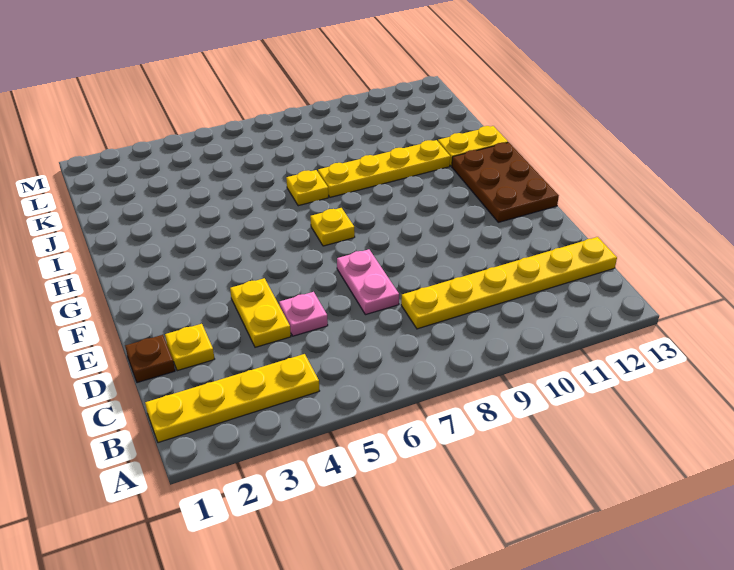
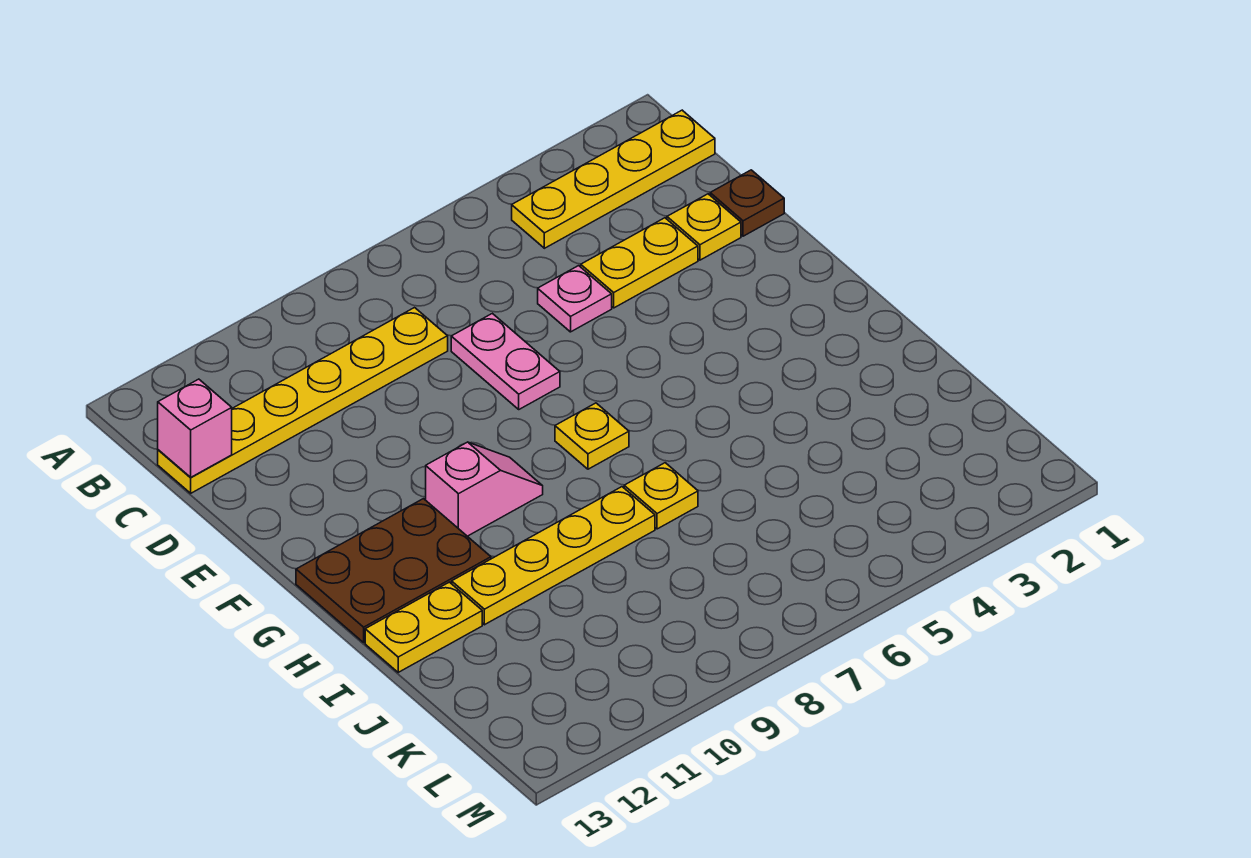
none -> pink brick C13 level 2
yellow plate D4:E4 level 1 -> yellow plate D3:D4 level 1
brown plate F12:H13 level 1 -> brown plate G11:H13 level 1
none -> pink slope G9:G10 level 1 top 10

